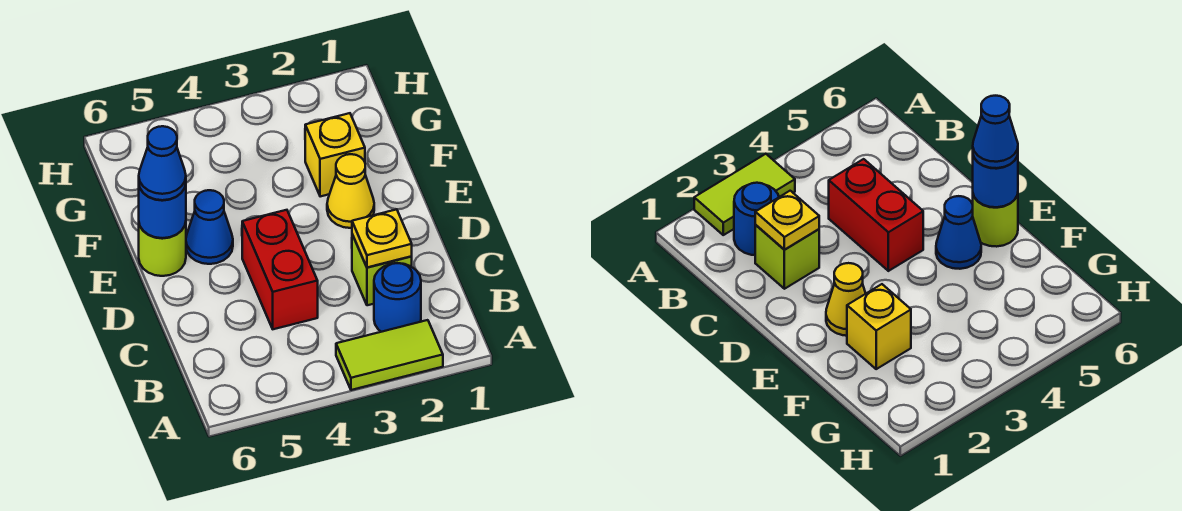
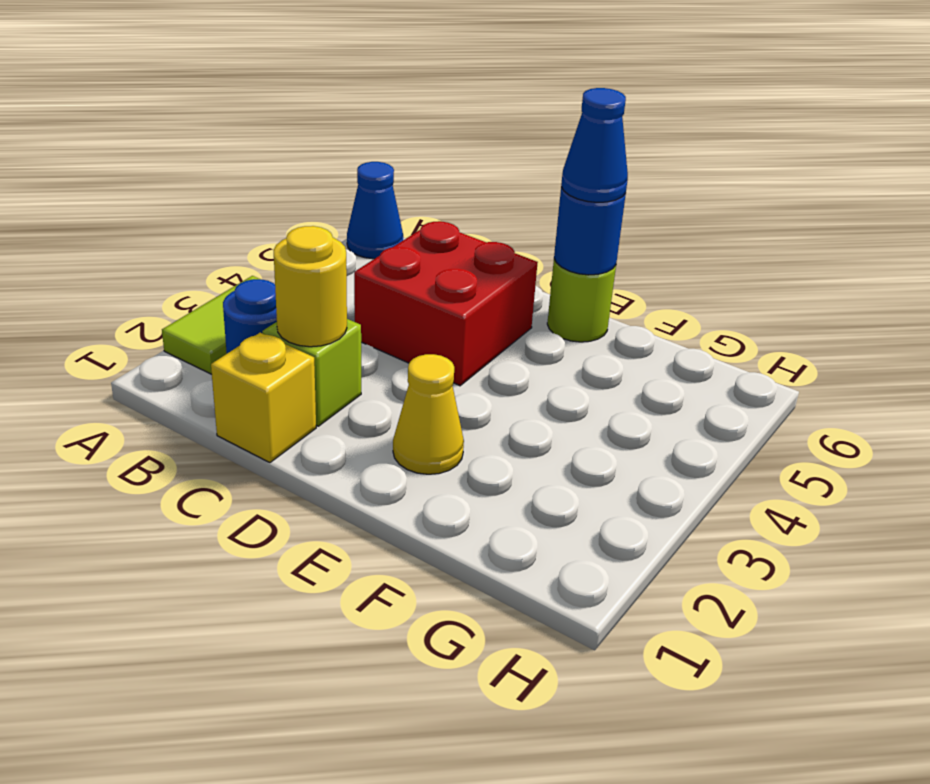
yellow plate C2 level 2 -> yellow round brick C2 level 2
red brick C4:D4 level 1 -> red brick C4:D5 level 1
blue cone E5 level 1 -> blue cone A6 level 1
yellow brick F2 level 1 -> yellow brick C1 level 1

